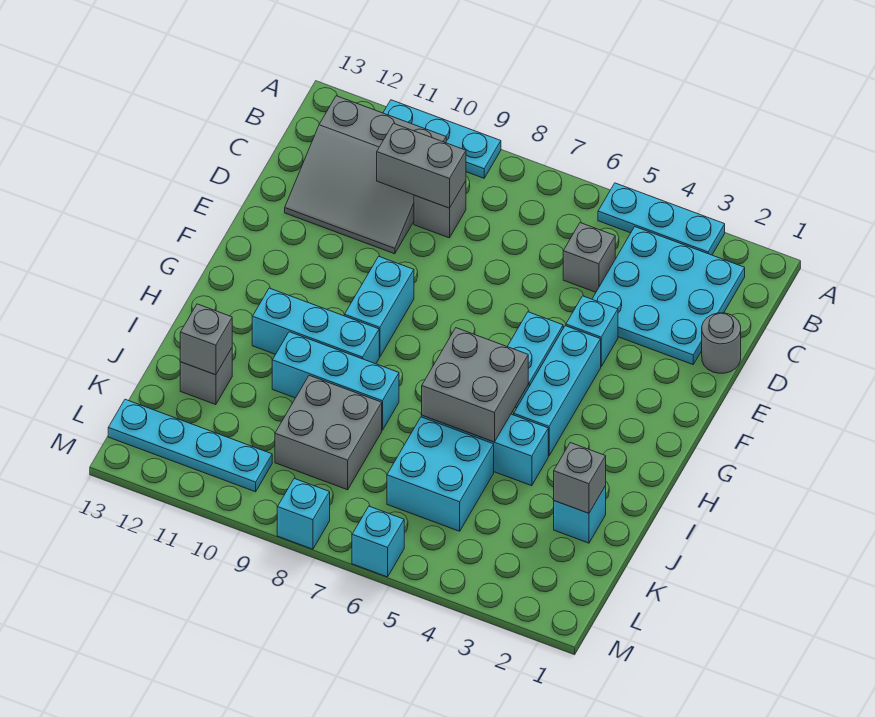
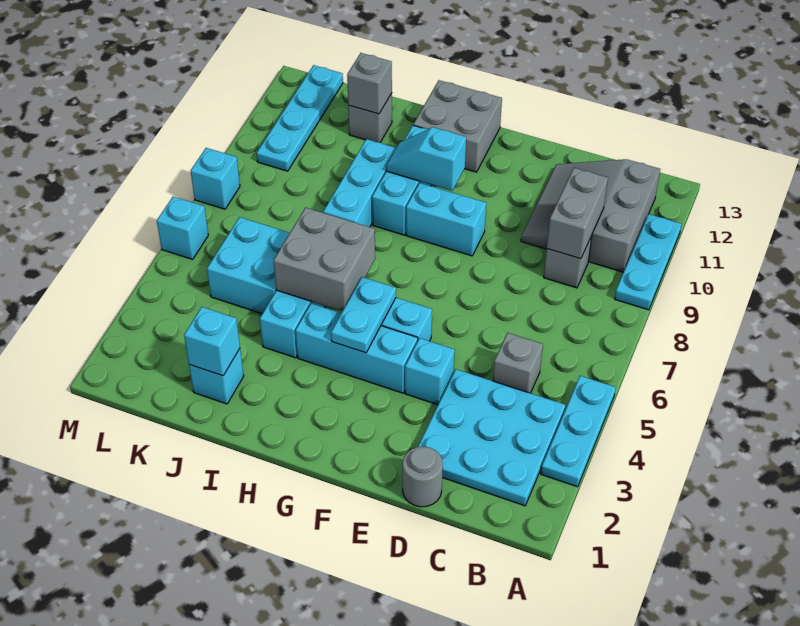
none -> cyan plate G4:G5 level 2
none -> cyan slope G10:H10 level 2 top G
grey brick J2 level 2 -> cyan brick J2 level 2
grey brick J8:K9 level 1 -> grey brick G12:H13 level 1

